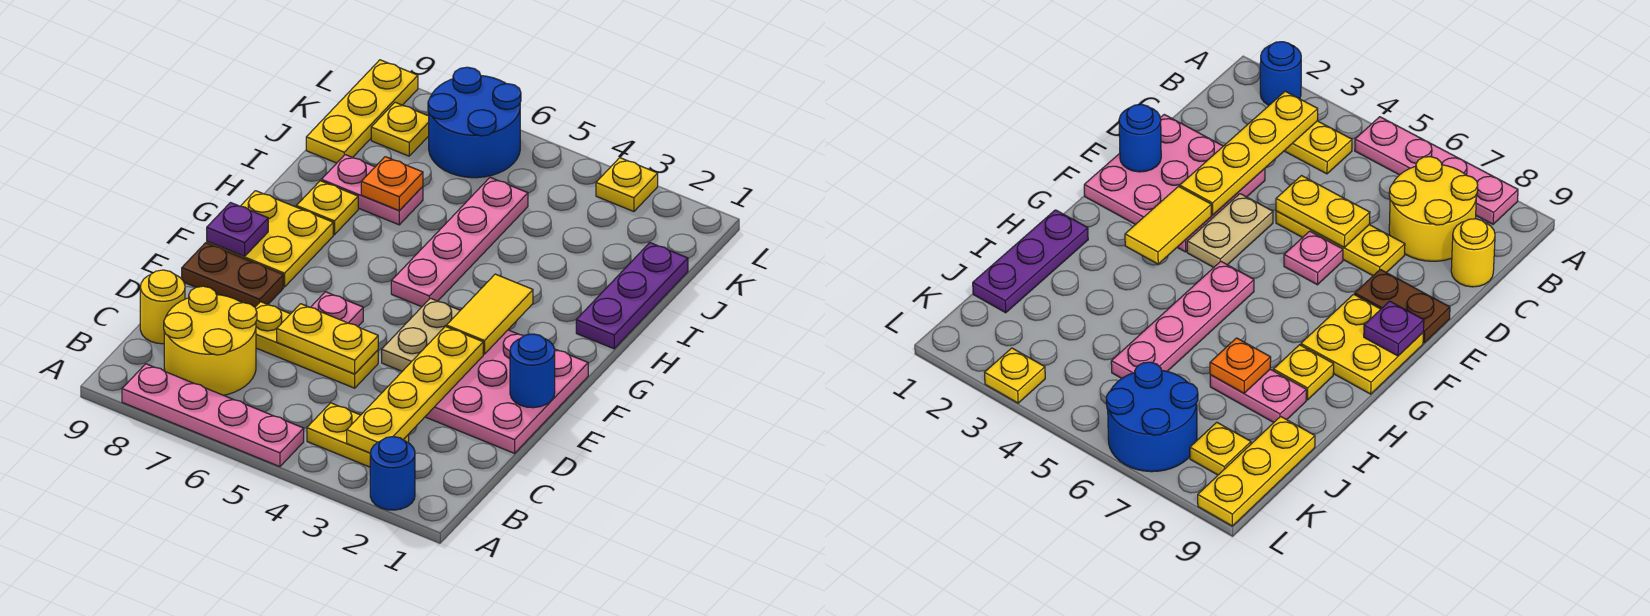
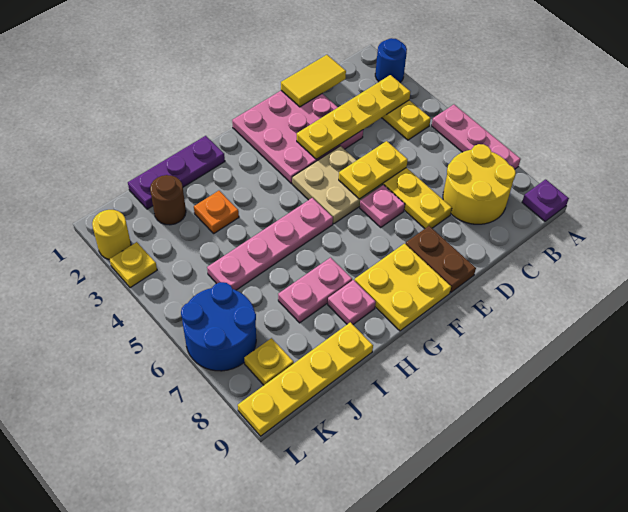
pink plate A5:A8 level 1 -> pink plate A5:A7 level 1
yellow round brick C9 level 1 -> yellow round brick L2 level 1
yellow plate D5:D6 level 2 -> yellow plate D5:E5 level 2
blue round brick E1 level 2 -> none
tan plate E4:F4 level 1 -> tan plate E4:F5 level 1
yellow tile F3:G3 level 2 -> yellow tile C1:D1 level 2
purple plate F9 level 2 -> purple plate A9 level 1
yellow plate H8 level 1 -> pink plate H8 level 1
pink plate I7:I8 level 1 -> pink plate H7:I7 level 1
orange plate I7 level 2 -> orange plate I3 level 1
none -> brown round brick J2 level 1
yellow plate J9:L9 level 1 -> yellow plate I9:L9 level 1

